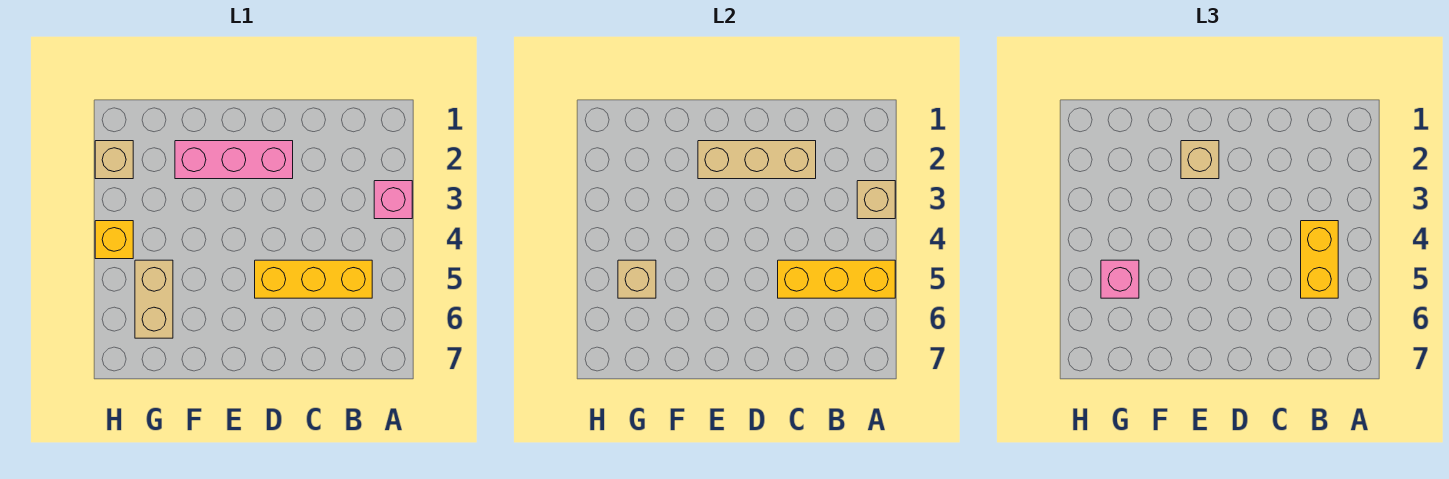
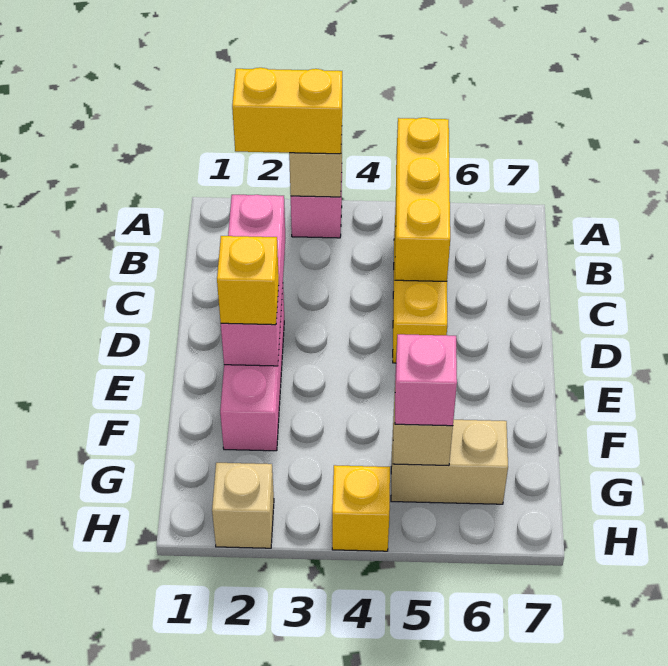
yellow brick B4:B5 level 3 -> yellow brick A2:A3 level 3
tan brick C2:E2 level 2 -> pink brick C2:E2 level 2
tan brick E2 level 3 -> yellow brick E2 level 3

